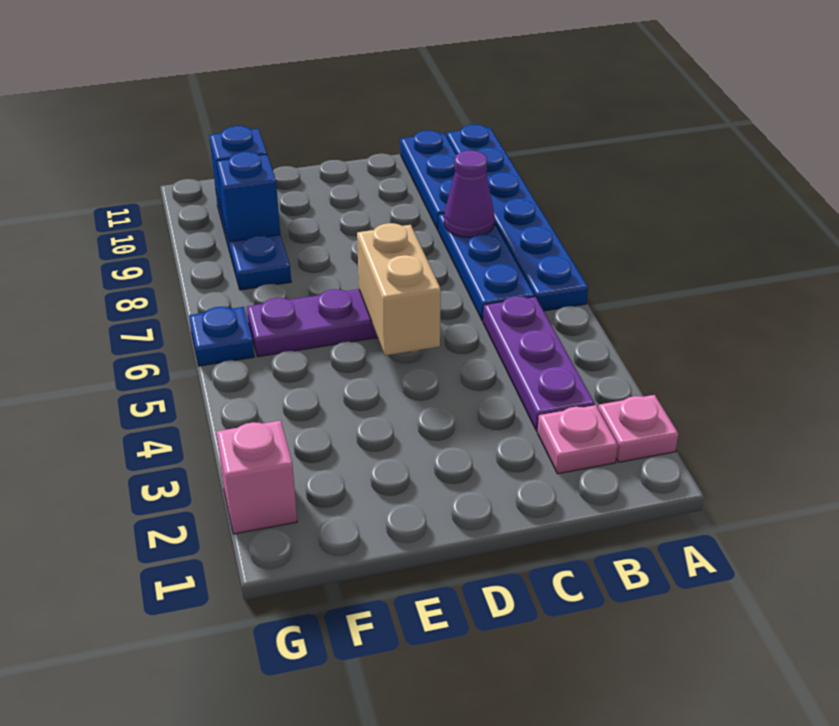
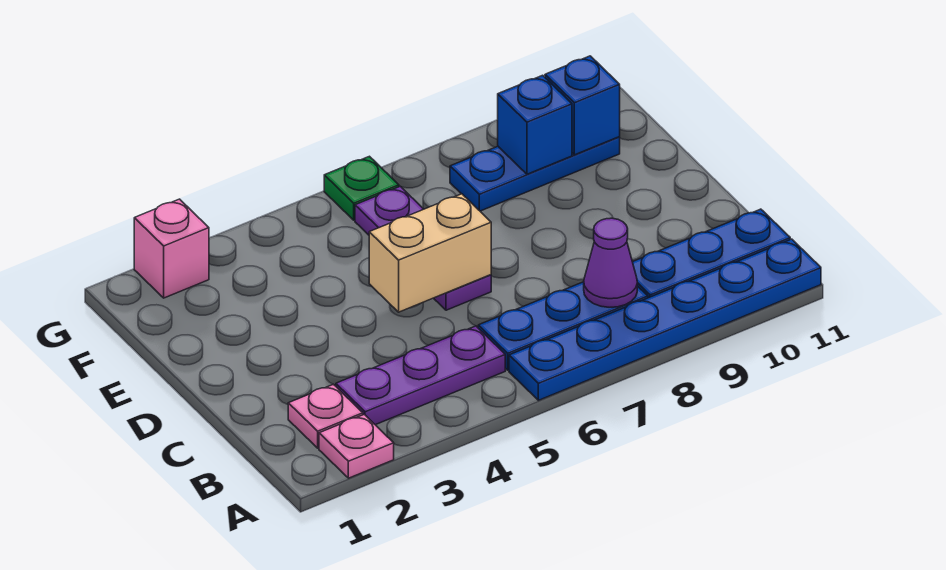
blue plate G6 level 1 -> green plate G6 level 1

